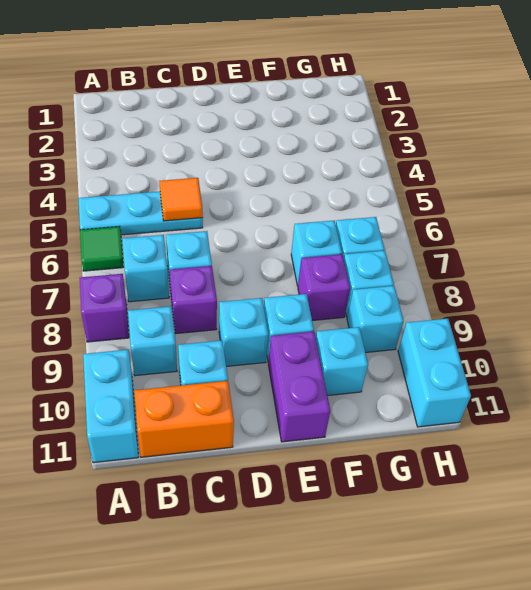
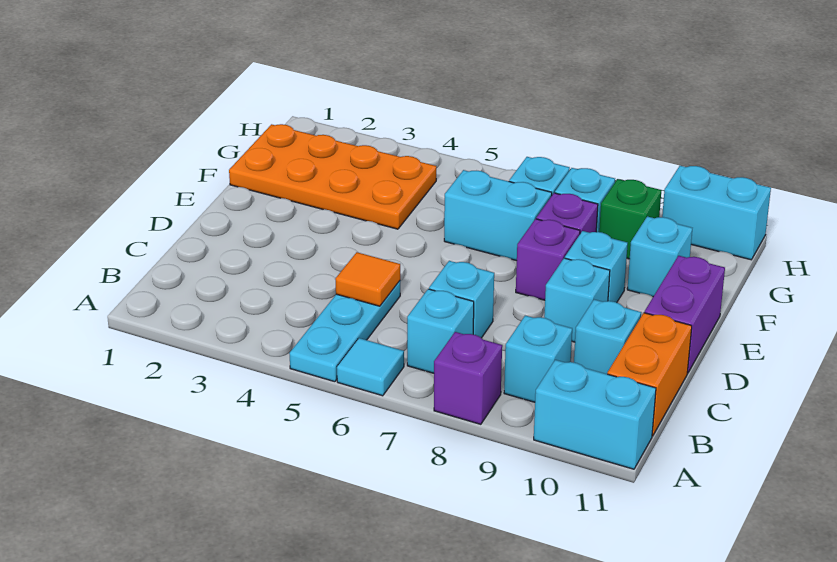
green tile A6 level 1 -> cyan tile A6 level 1
purple brick C8 level 1 -> purple brick E8 level 1
purple brick E10:E11 level 1 -> purple brick D11:E11 level 1
none -> orange plate F1:G4 level 1
cyan brick F7 level 1 -> cyan brick F6:F7 level 1
cyan brick G9 level 1 -> green brick G9 level 1

